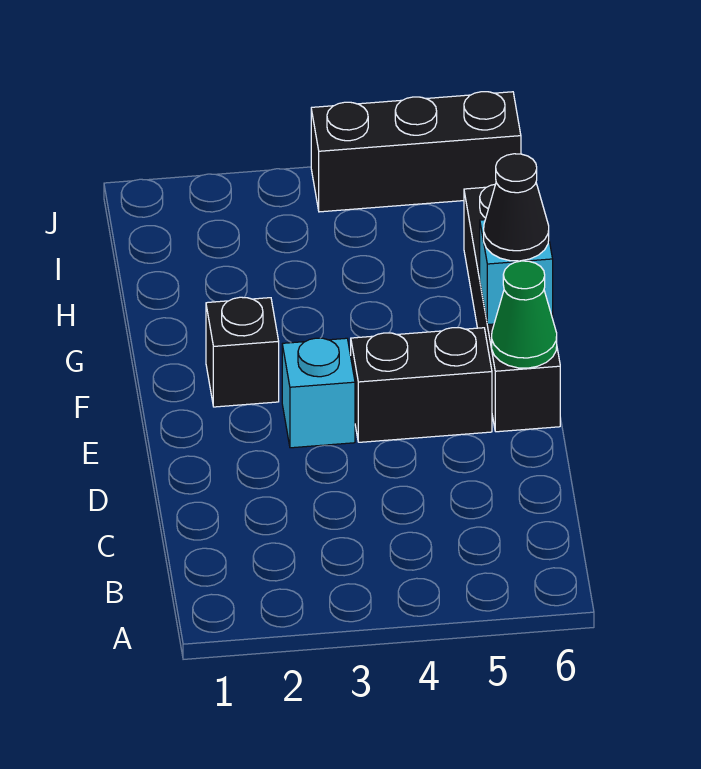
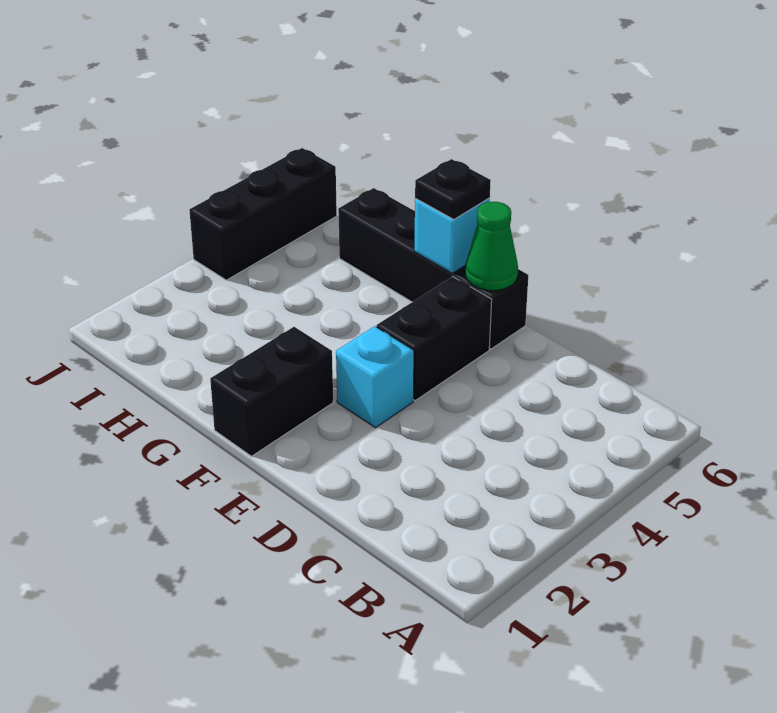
black brick F2 level 1 -> black brick F1:F2 level 1
black cone F6 level 3 -> black plate F6 level 3

